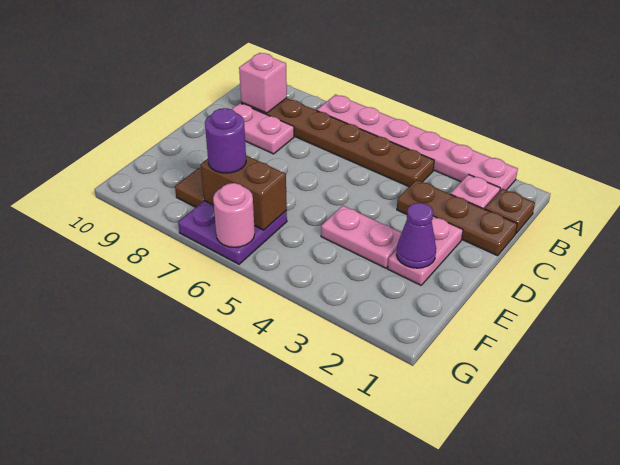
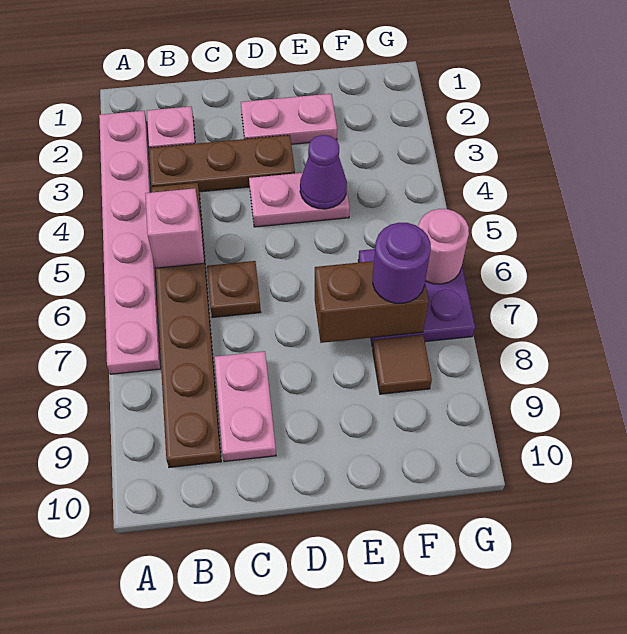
brown plate B1 level 1 -> brown plate C6 level 1
pink brick B9 level 2 -> pink brick B5 level 2
brown plate C1:C3 level 1 -> brown plate B3:D3 level 1
purple cone E2 level 2 -> purple cone E4 level 2
pink plate E3:E4 level 1 -> pink plate D4:E4 level 1
brown brick F6:F7 level 2 -> brown brick E7:F7 level 2

